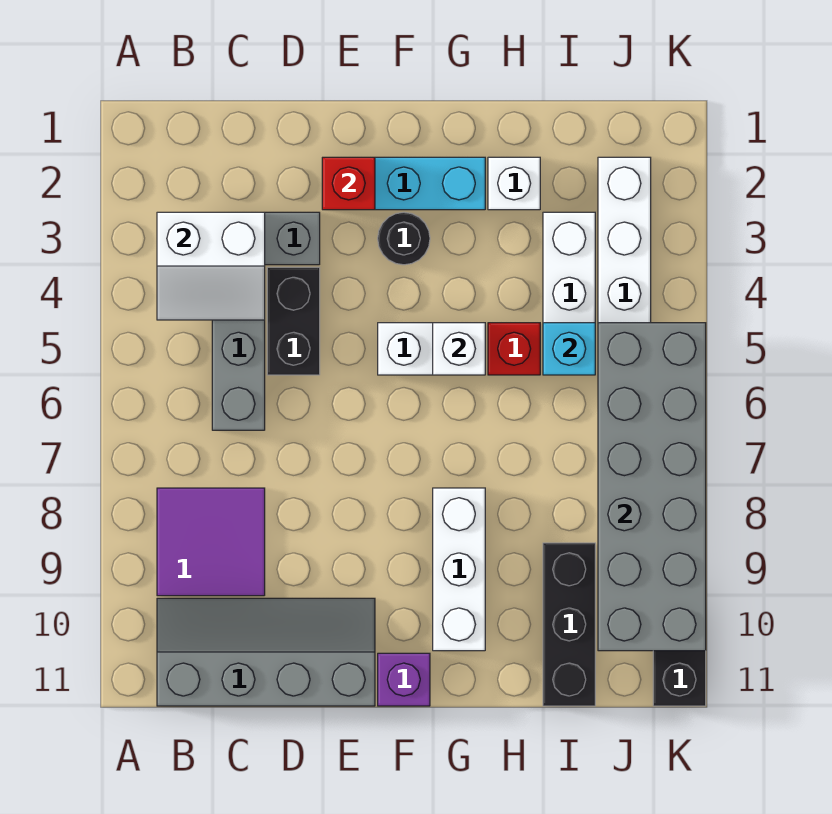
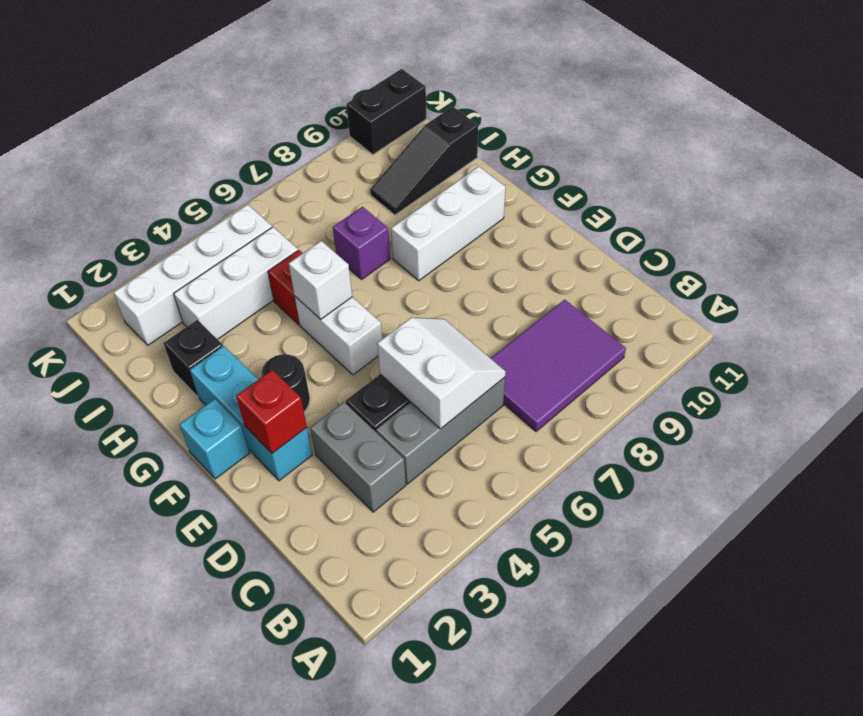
white slope B3:C4 level 2 top 3 -> white slope C5:D6 level 2 top 5
purple tile B8:C9 level 1 -> purple tile B7:C9 level 1
grey slope B10:E11 level 1 top 11 -> none
purple brick F11 level 1 -> purple brick H7 level 1
white brick H2 level 1 -> black brick H2 level 1
cyan brick I5 level 2 -> cyan brick F1 level 1
black brick I9:I11 level 1 -> black slope I9:I11 level 1 top 11
grey brick J5:K10 level 2 -> none

